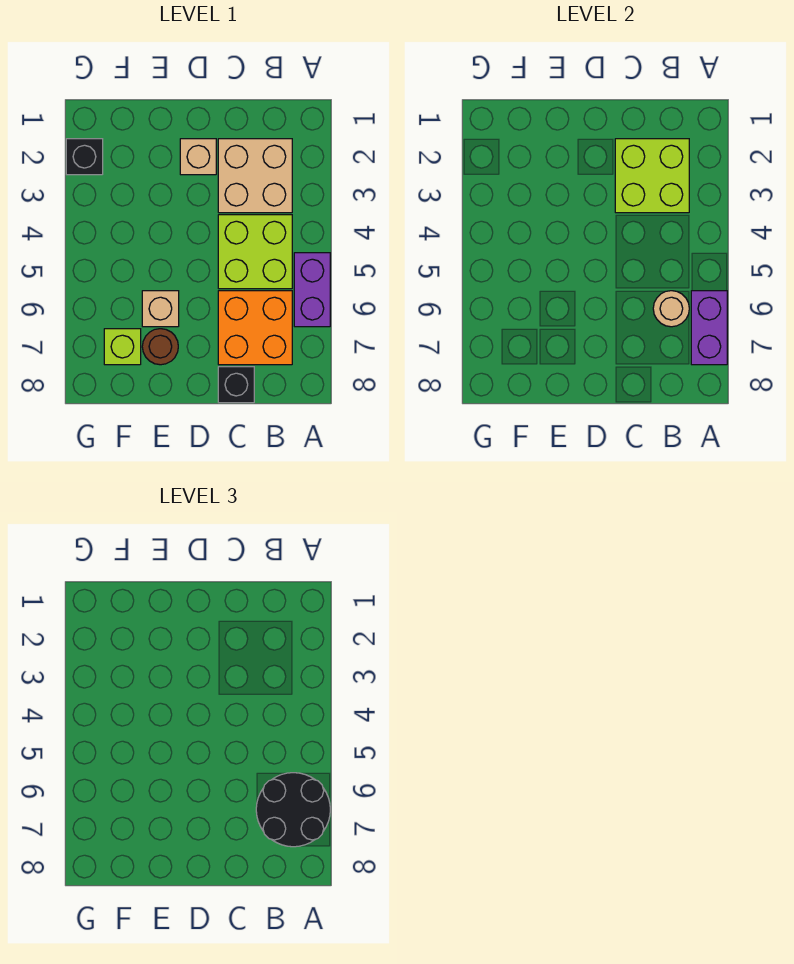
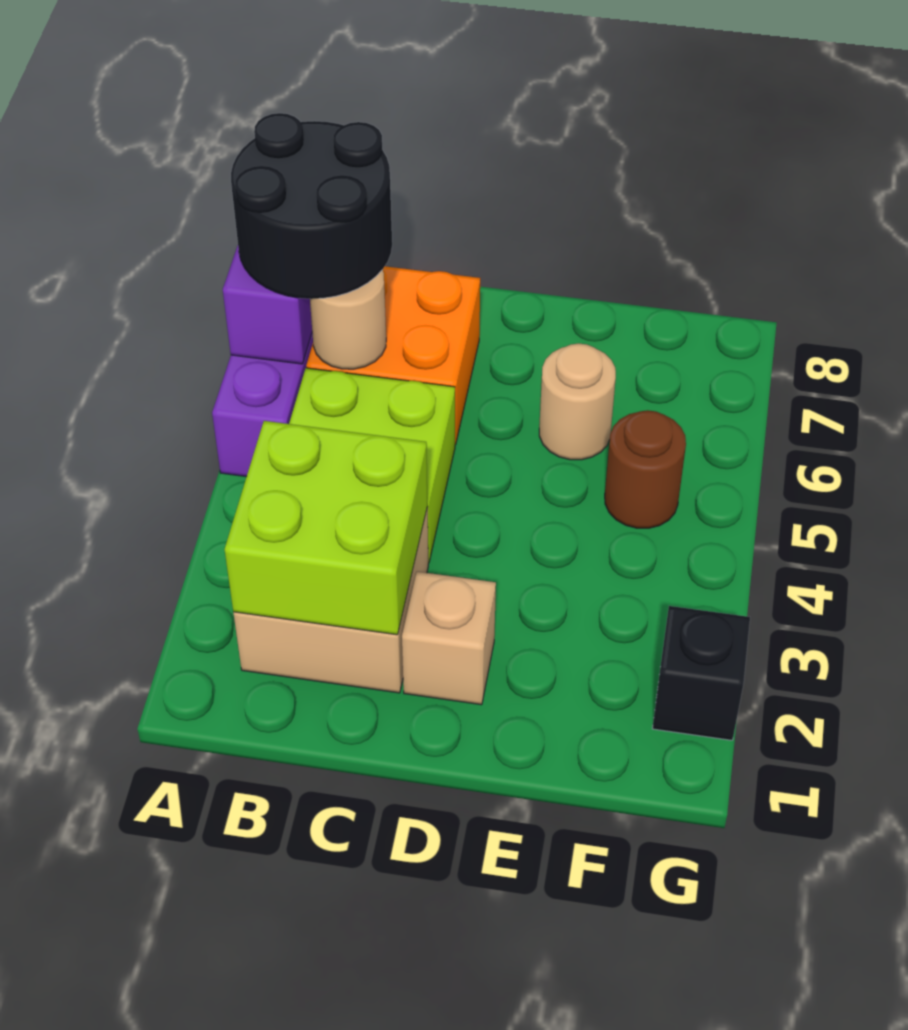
black brick C8 level 1 -> none
tan brick E6 level 1 -> tan round brick E6 level 1
brown round brick E7 level 1 -> brown round brick F5 level 1
lime brick F7 level 1 -> none

